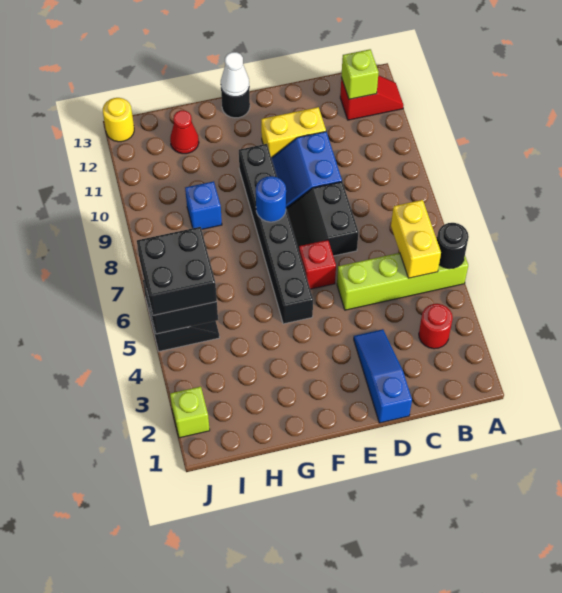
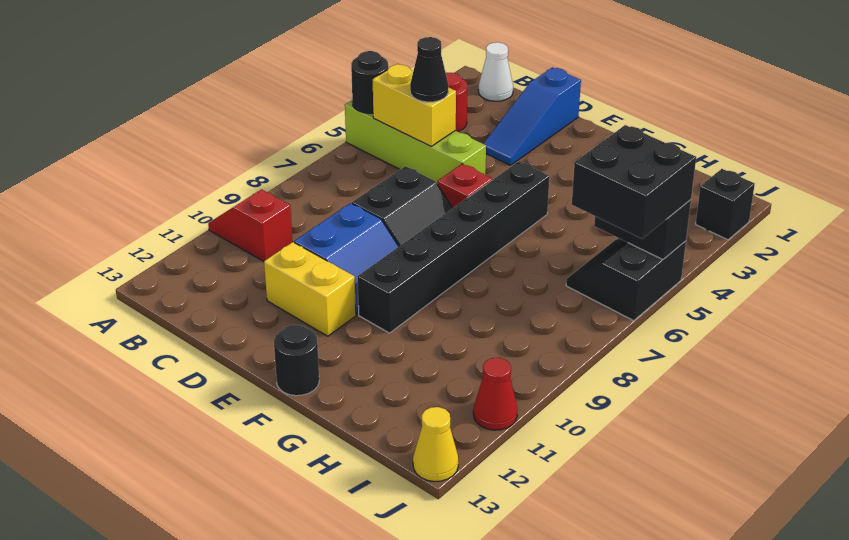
red slope A12:B12 level 1 top B -> red slope A10:B10 level 1 top B
yellow brick B5:B6 level 2 -> yellow brick B5:C5 level 2
lime brick B12 level 2 -> none
none -> black cone C5 level 3
blue round brick F8 level 2 -> none
white cone F13 level 2 -> white cone B1 level 1
blue brick H9 level 1 -> none
red cone H12 level 1 -> red cone J11 level 1
lime brick J2 level 1 -> black brick J2 level 1
yellow round brick J13 level 1 -> yellow cone J13 level 1

